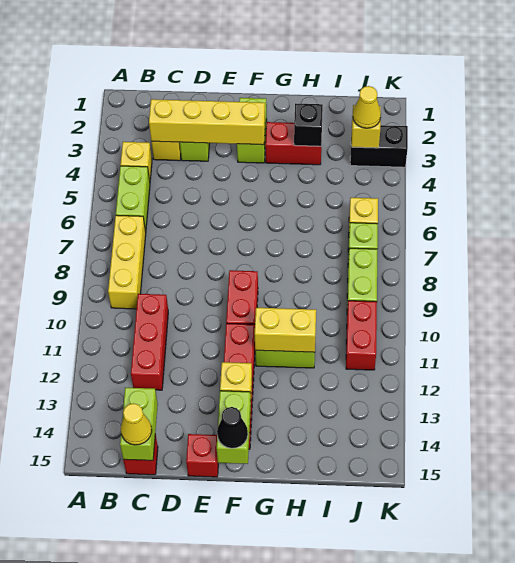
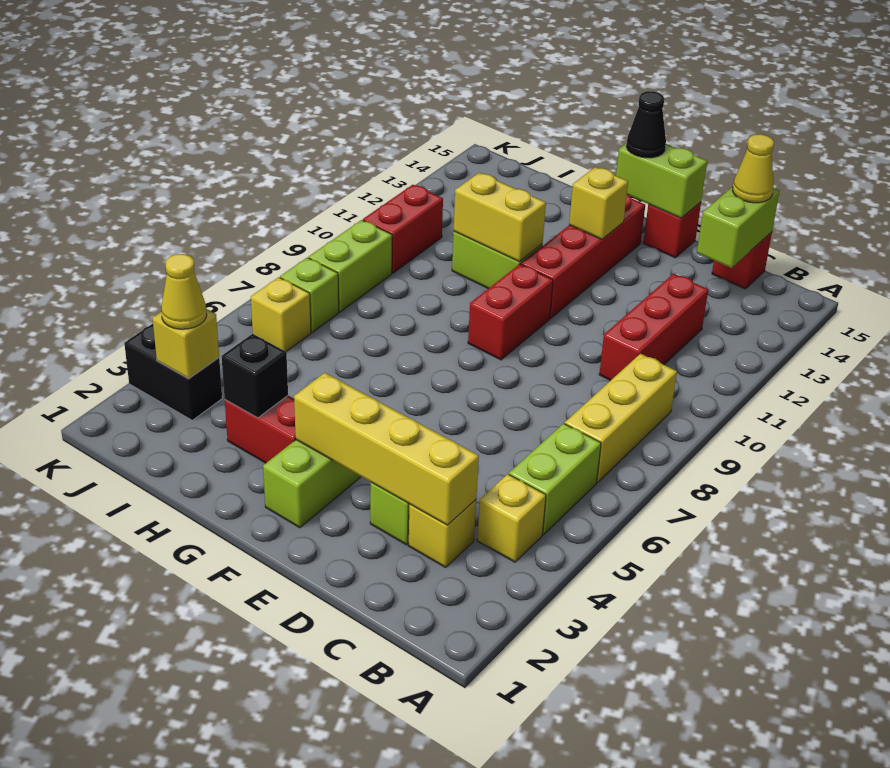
lime brick F14:F15 level 2 -> lime brick E15:F15 level 2

